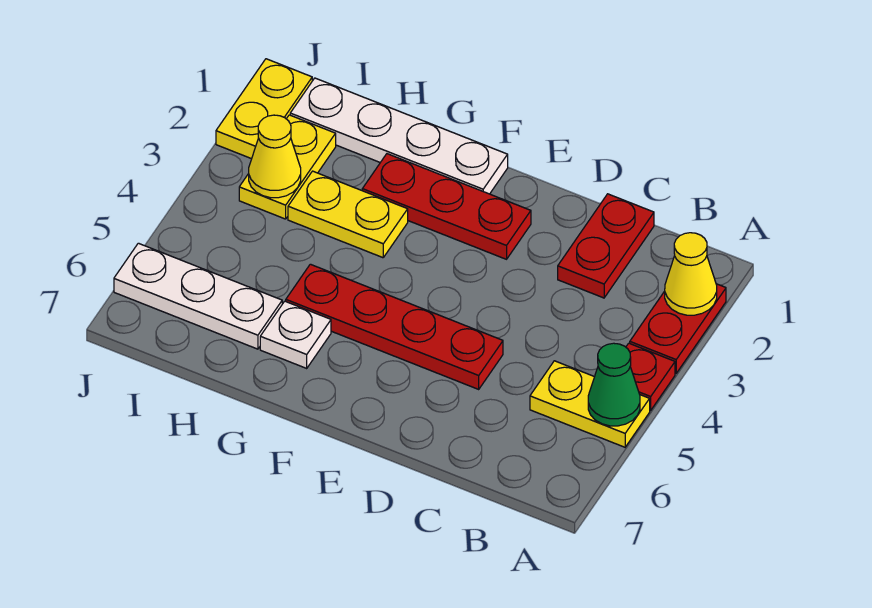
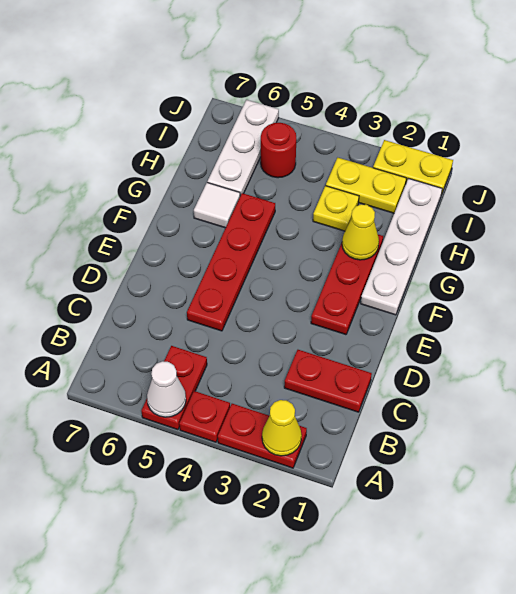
yellow plate A5:B5 level 1 -> red plate A5:B5 level 1
green cone A5 level 2 -> white cone A5 level 2
yellow plate G3:H3 level 1 -> yellow plate H3 level 1
white plate G6 level 1 -> white tile G6 level 1
yellow cone I3 level 2 -> yellow cone G2 level 2
none -> red round brick I5 level 1

